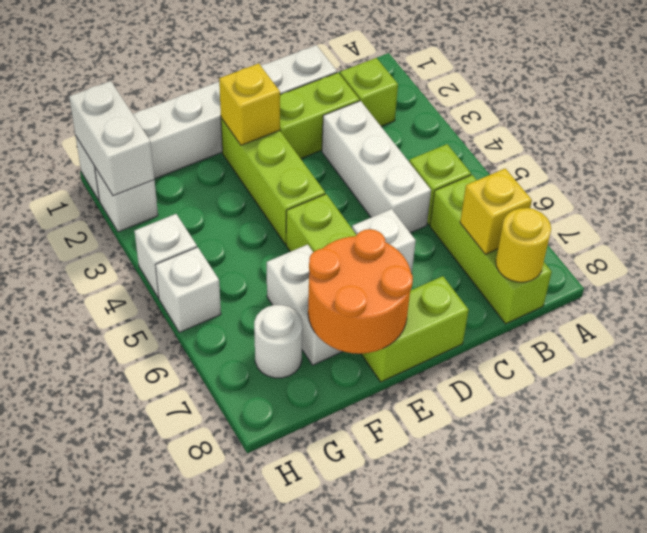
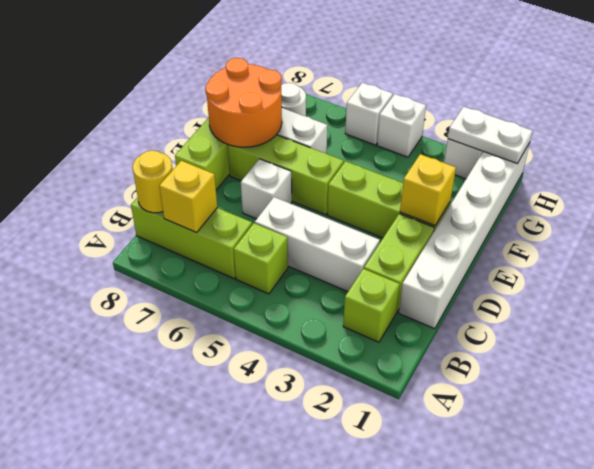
white brick H1:H2 level 2 -> white plate H1:H2 level 2

